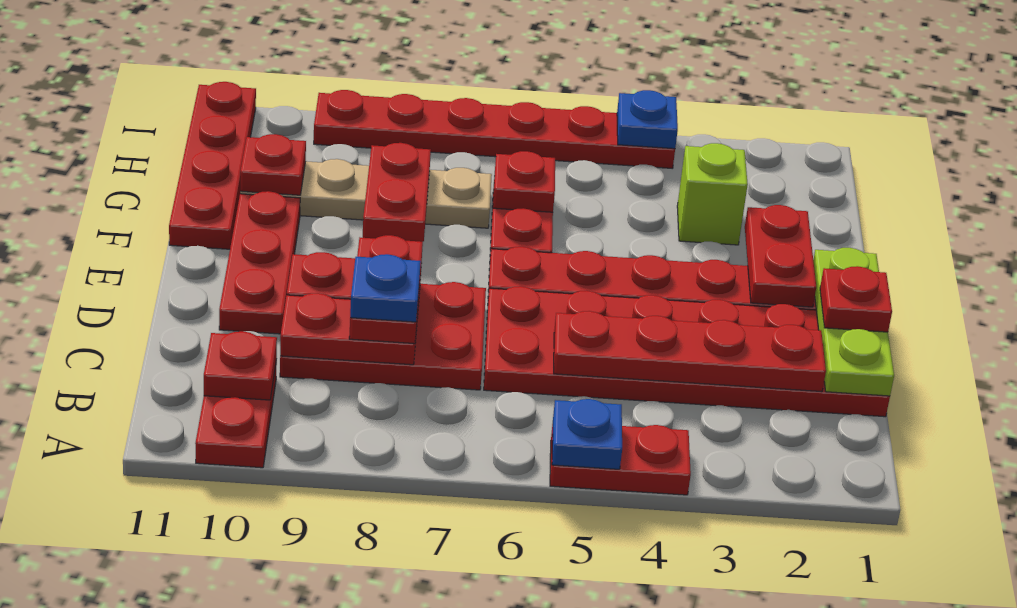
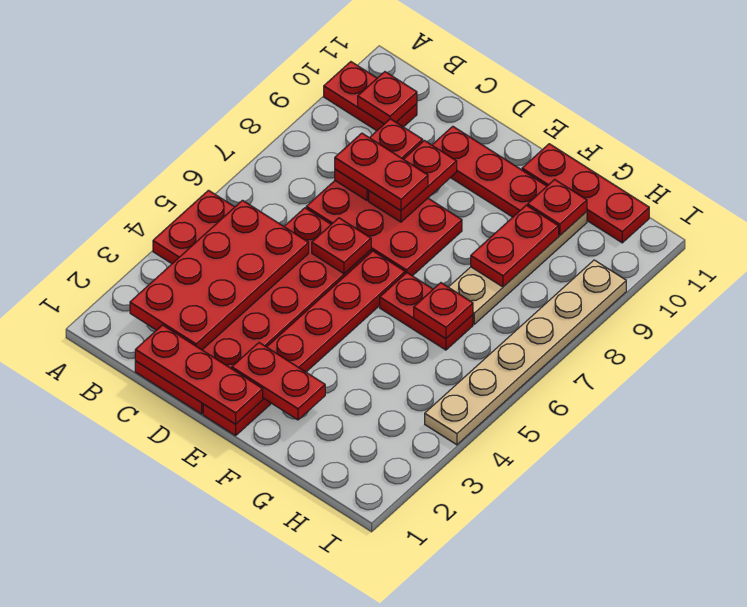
blue plate A5 level 2 -> none
lime plate C1:E1 level 2 -> red plate C1:E1 level 2
red plate C2:C5 level 2 -> red plate B2:C5 level 2
red plate C7:D9 level 1 -> red plate C7:E8 level 1
blue plate C8 level 4 -> none
red plate D1 level 3 -> red plate D6 level 2
red plate F8:G8 level 2 -> red plate G8:G9 level 2
red plate F11:I11 level 1 -> red plate F11:H11 level 1
lime brick G3 level 1 -> none
red plate I4:I9 level 1 -> tan plate I4:I9 level 1
blue plate I4 level 2 -> none

